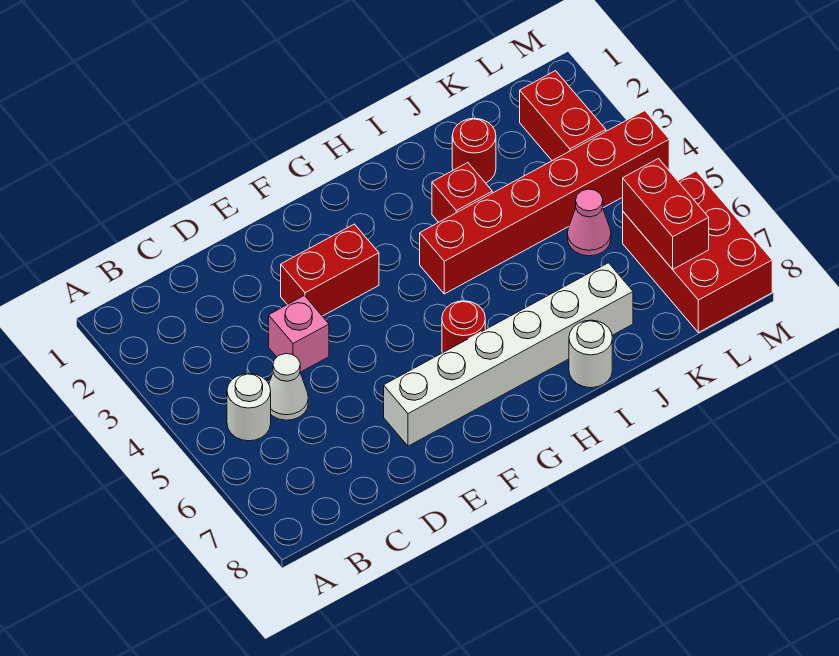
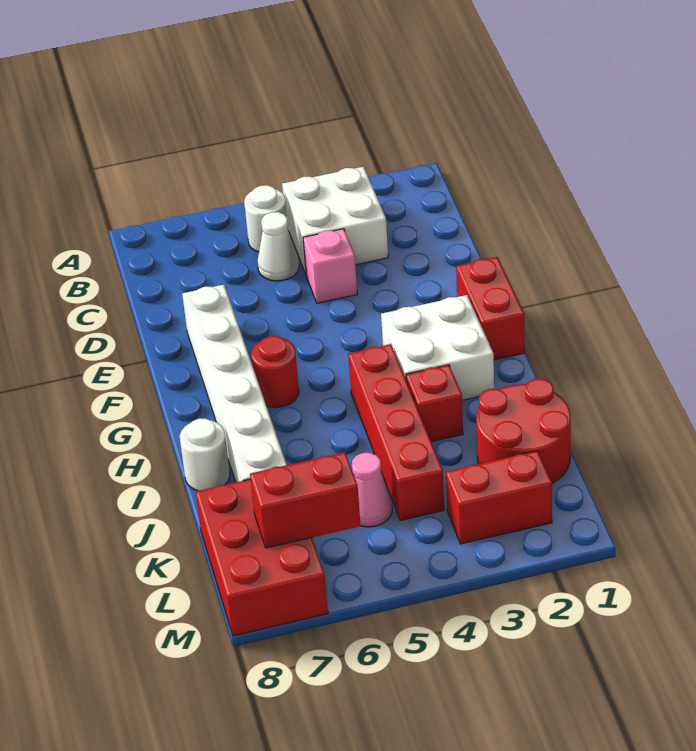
none -> white brick B3:C4 level 1
red brick E3:F3 level 1 -> red brick F1:G1 level 1
none -> white brick G2:H3 level 1
red brick H4:M4 level 1 -> red brick H4:K4 level 1
red round brick J2 level 1 -> red round brick J1:K2 level 1
red brick L6:M8 level 1 -> red brick K7:M8 level 1

